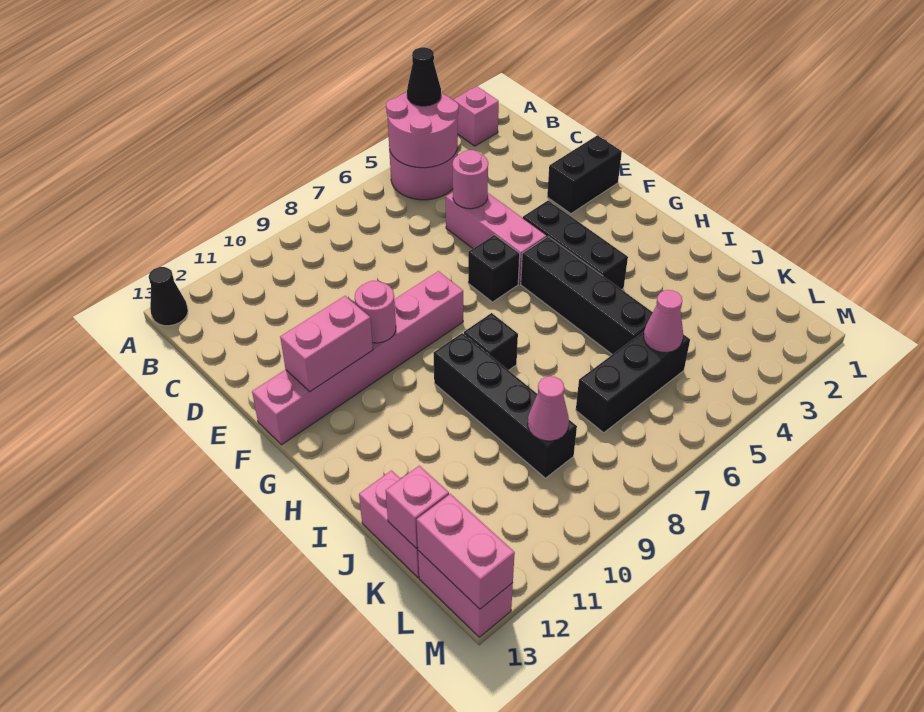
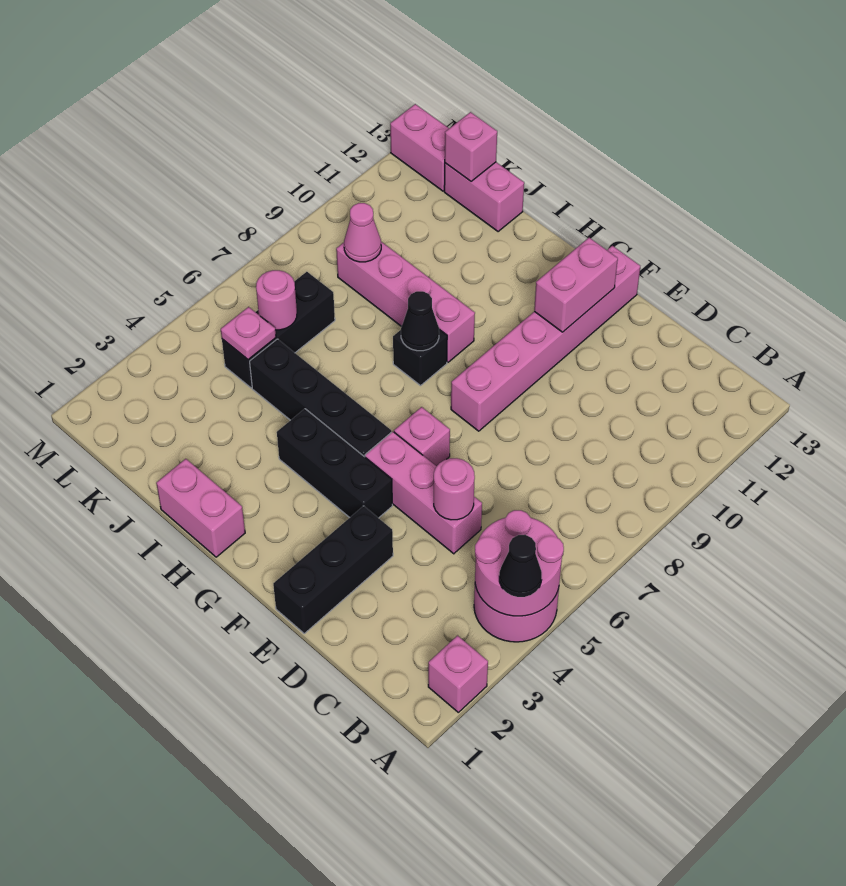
black cone A13 level 1 -> black cone H8 level 2
black brick E1:E2 level 1 -> black brick E1:E3 level 1
black brick F6 level 1 -> pink brick F6 level 1
pink round brick F10 level 2 -> pink round brick K6 level 2
black brick H9:K9 level 1 -> pink brick H9:K9 level 1
pink cone K5 level 2 -> pink plate K5 level 2
pink brick L13:M13 level 2 -> pink brick H1:I1 level 1

